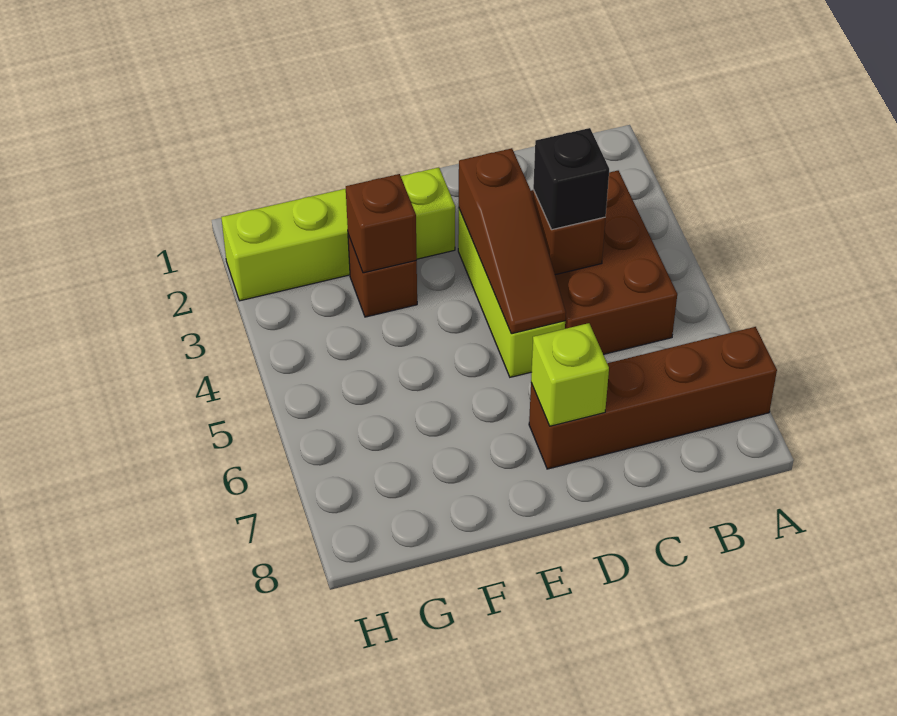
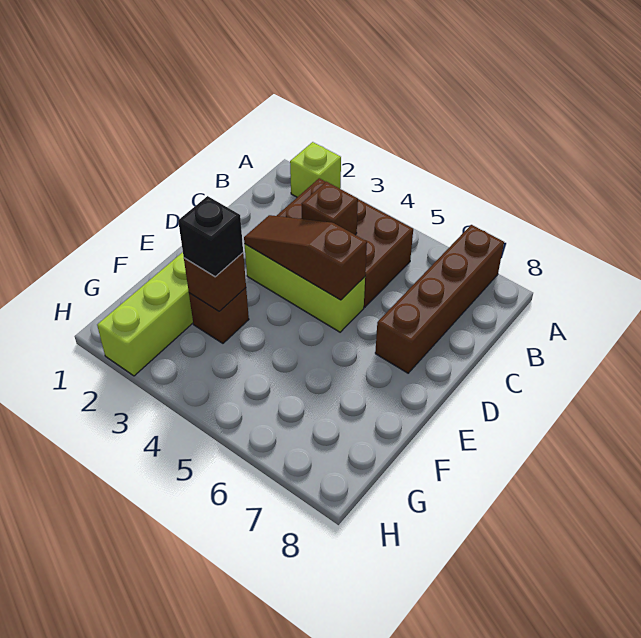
black brick C4 level 3 -> black brick F3 level 3
brown slope D3:D5 level 2 top 3 -> brown slope D3:D5 level 2 top 5
lime brick D7 level 2 -> lime brick A2 level 1

